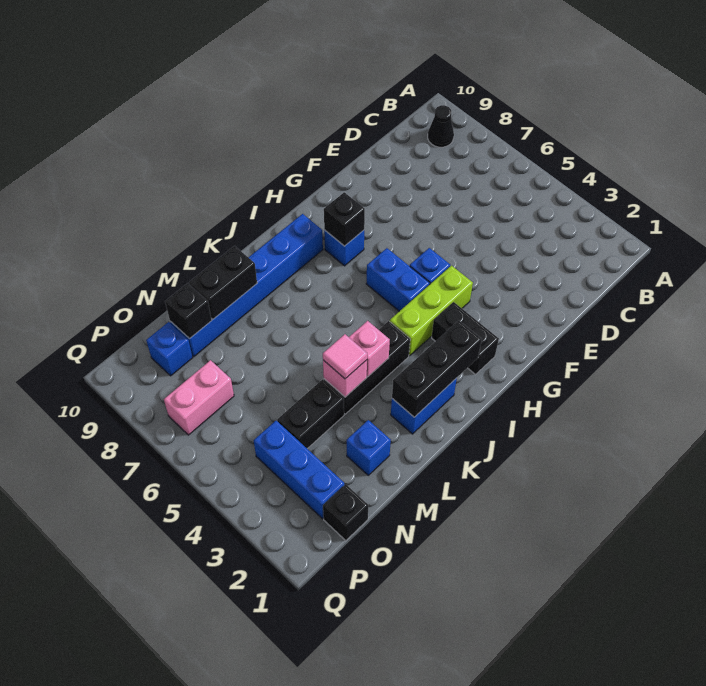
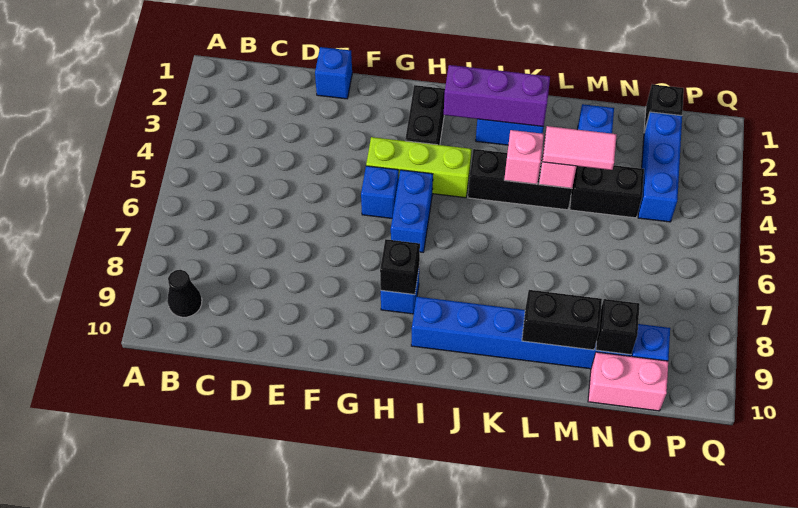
none -> blue brick E1 level 1
black brick I2:K2 level 2 -> purple brick I2:K2 level 2
pink tile L4 level 3 -> pink tile L4:M4 level 3
pink brick O7:P7 level 1 -> pink brick N10:O10 level 1

